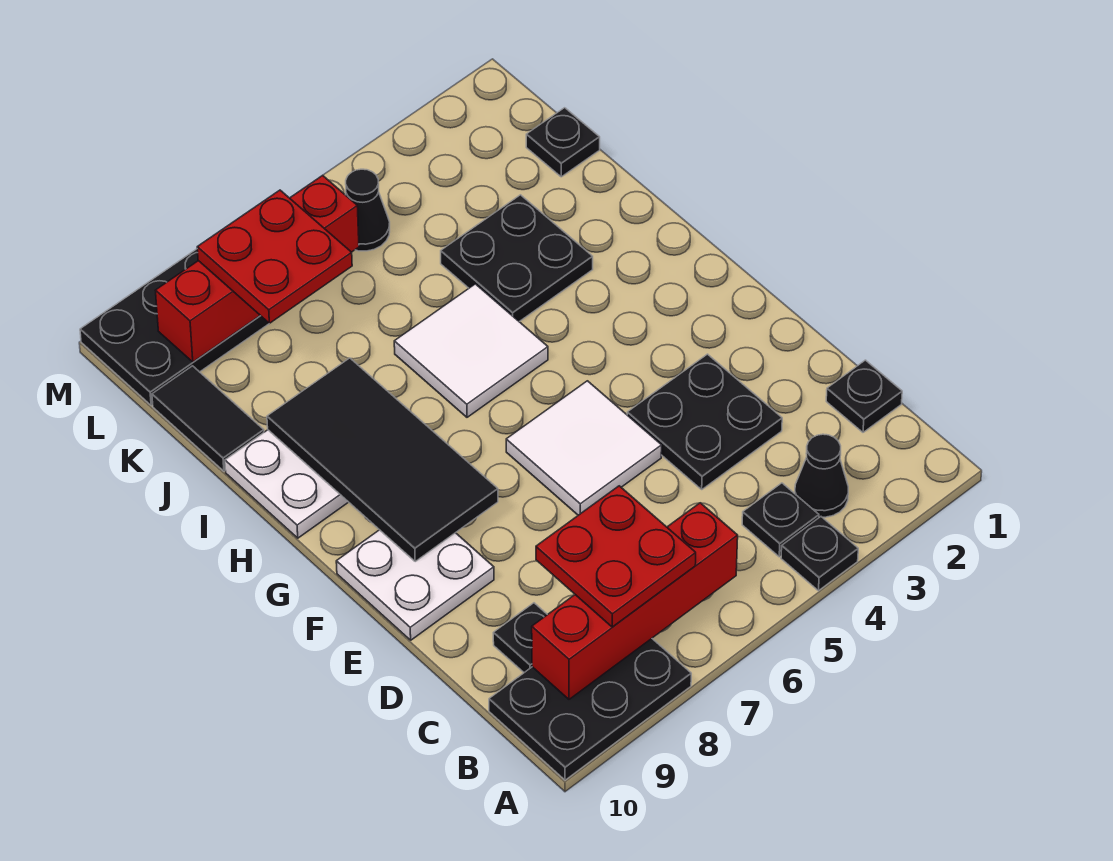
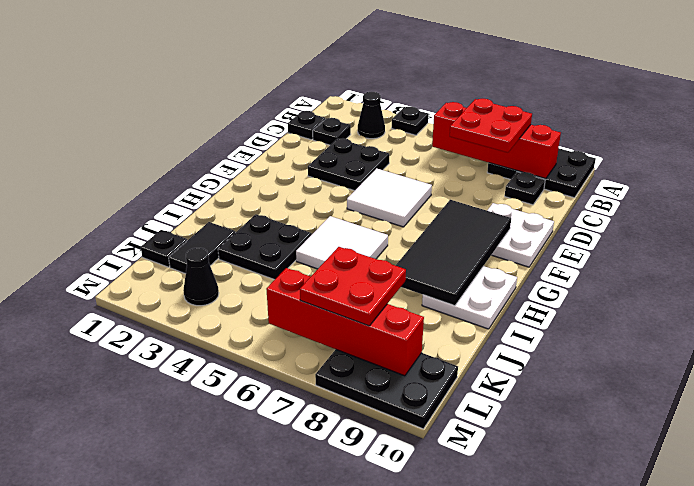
black plate B4 level 1 -> black plate C2 level 1
black tile J10:K10 level 1 -> black tile J2:K2 level 1
black cone L5 level 1 -> black cone L3 level 1

